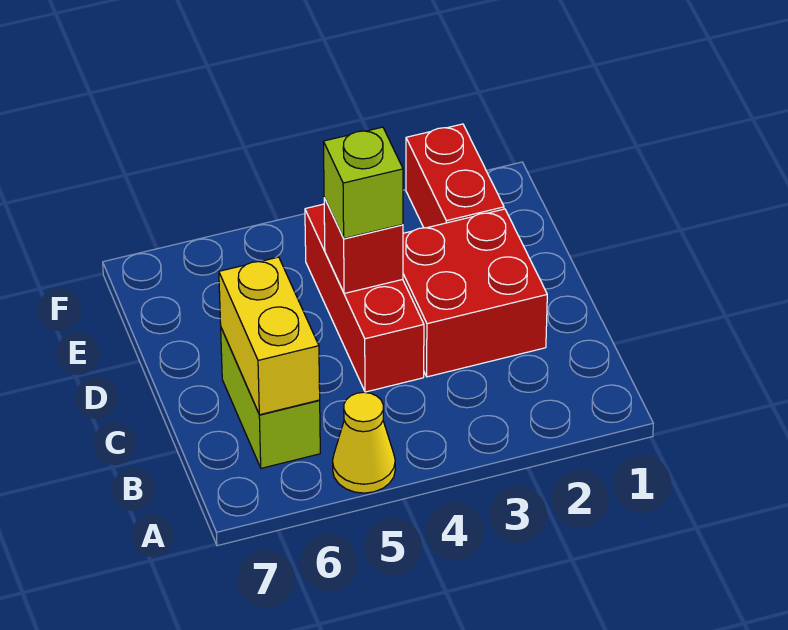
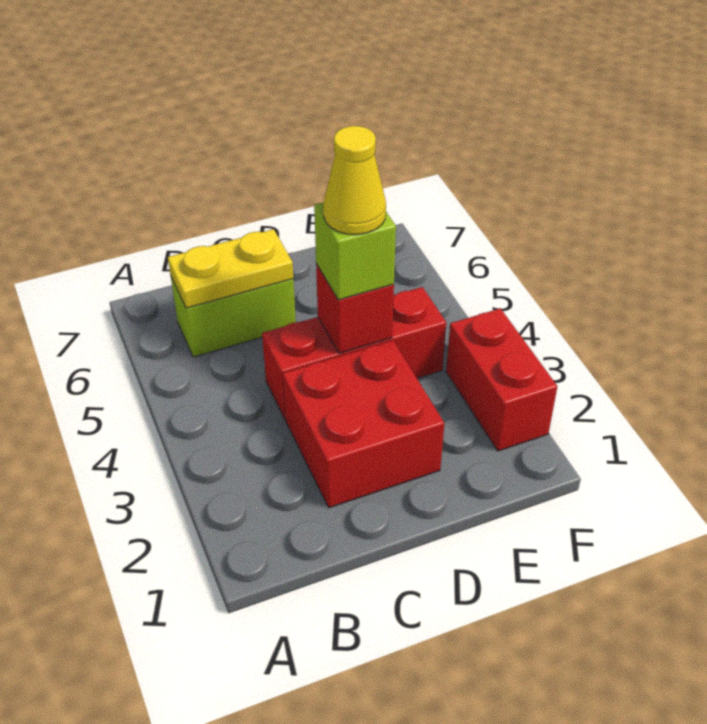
yellow cone A5 level 1 -> yellow cone D4 level 4
yellow brick B6:C6 level 2 -> yellow plate B6:C6 level 2
red brick E2:F2 level 1 -> red brick F2:F3 level 1

